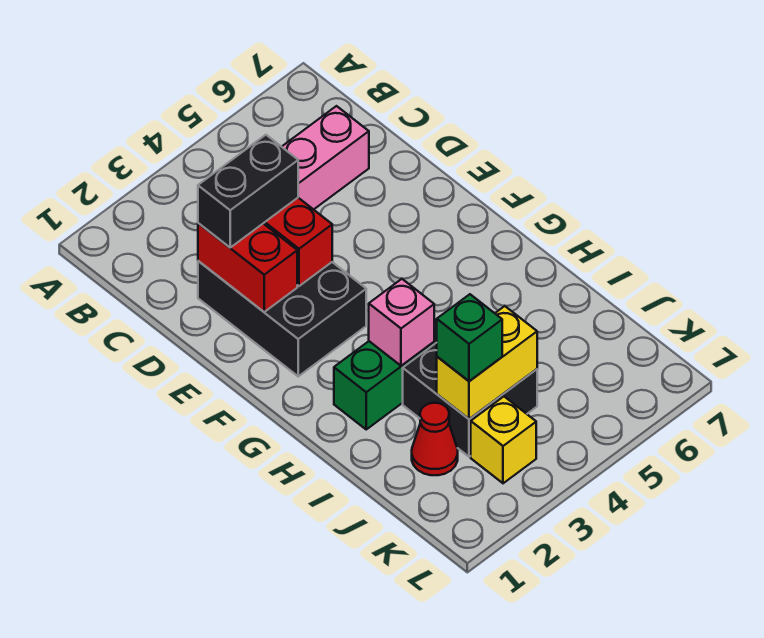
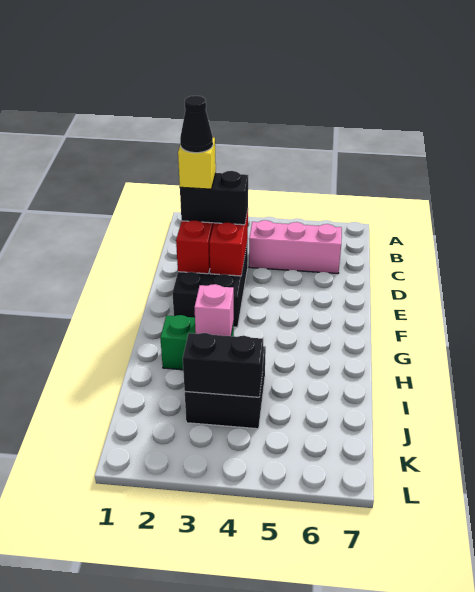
none -> black cone D2 level 5
red cone J2 level 1 -> none
yellow brick J3:J4 level 2 -> black brick J3:J4 level 2
green brick J3 level 3 -> none
yellow brick K3 level 1 -> yellow brick D2 level 4

